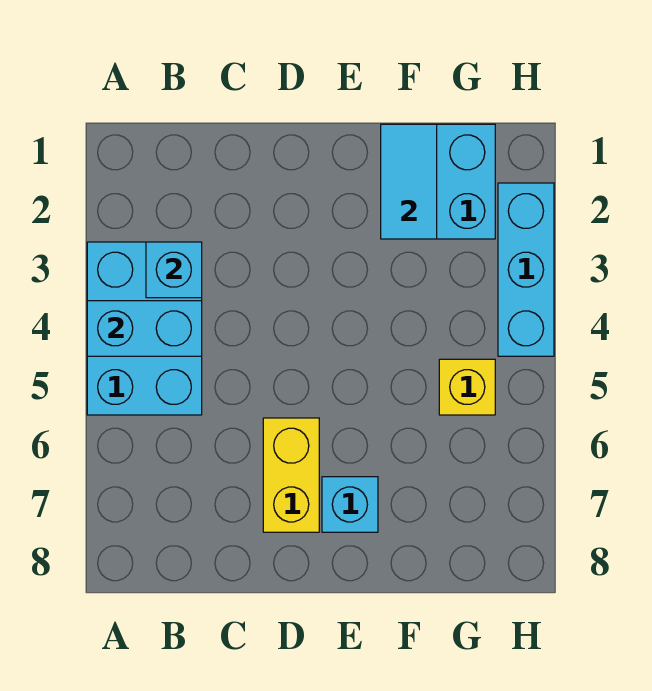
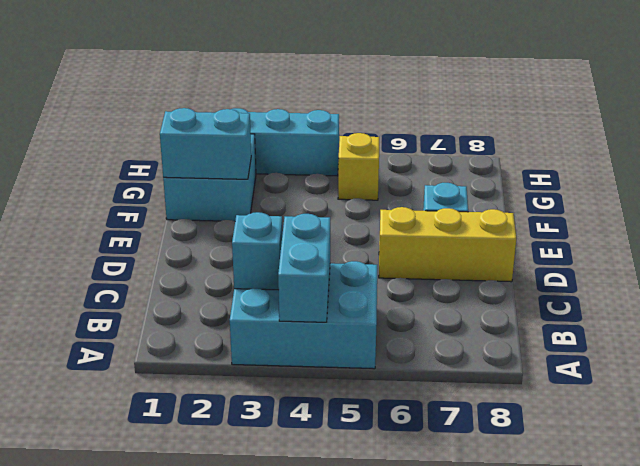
yellow brick D6:D7 level 1 -> yellow brick D6:D8 level 1
cyan tile F1:F2 level 2 -> cyan brick F1:F2 level 2

